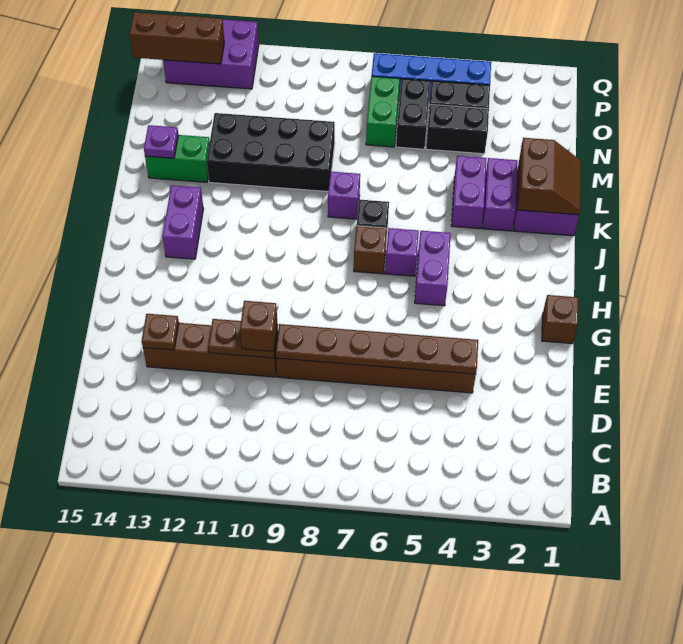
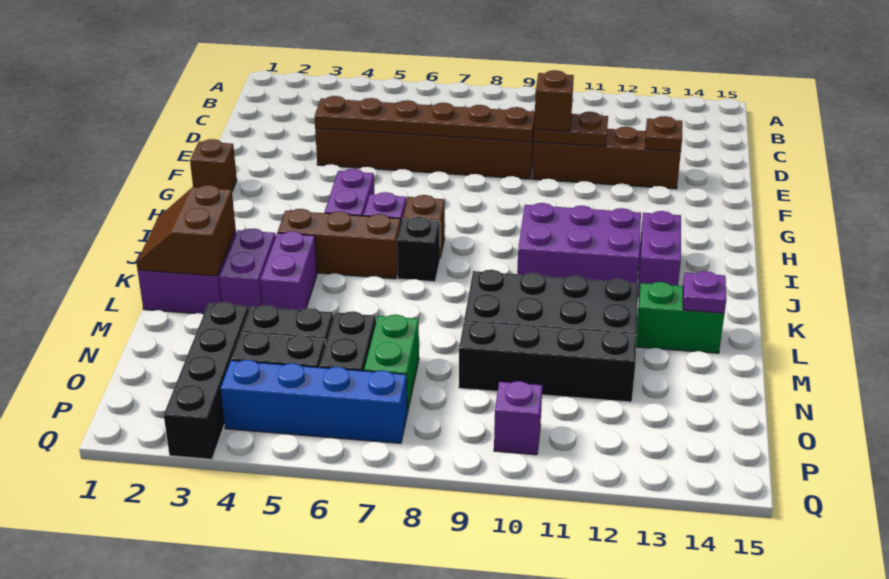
purple brick K8 level 1 -> purple brick P10 level 1
none -> black brick N3:Q3 level 1
none -> black brick N9:N12 level 1
purple brick P12:Q14 level 1 -> purple brick I10:J12 level 1
brown brick P13:P15 level 2 -> brown brick J4:J6 level 1

